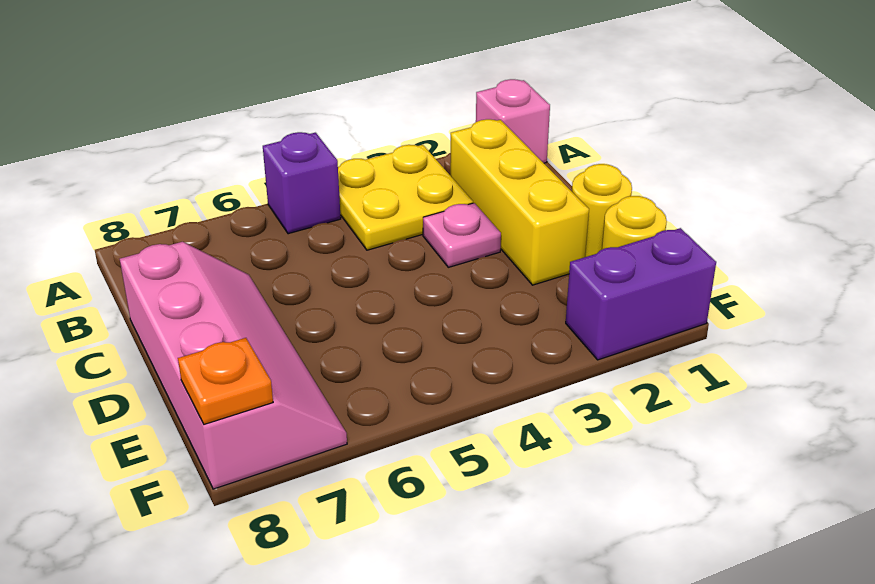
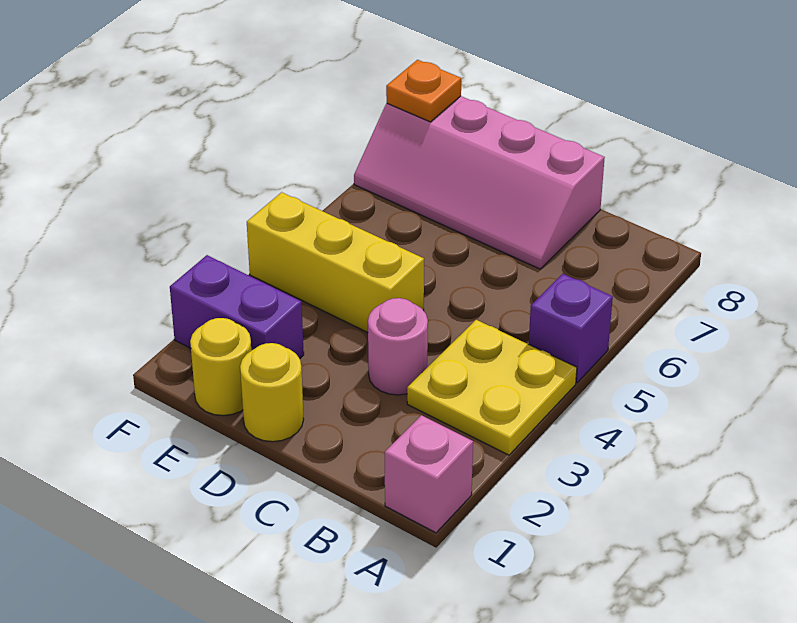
yellow brick B2:D2 level 1 -> yellow brick D4:F4 level 1
pink plate C3 level 1 -> pink round brick C3 level 1
purple brick F1:F2 level 1 -> purple brick E2:F2 level 1

